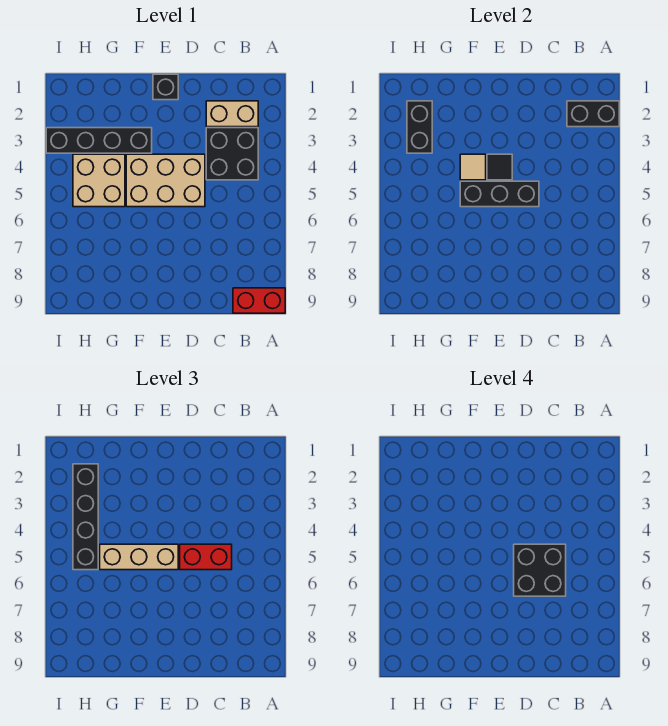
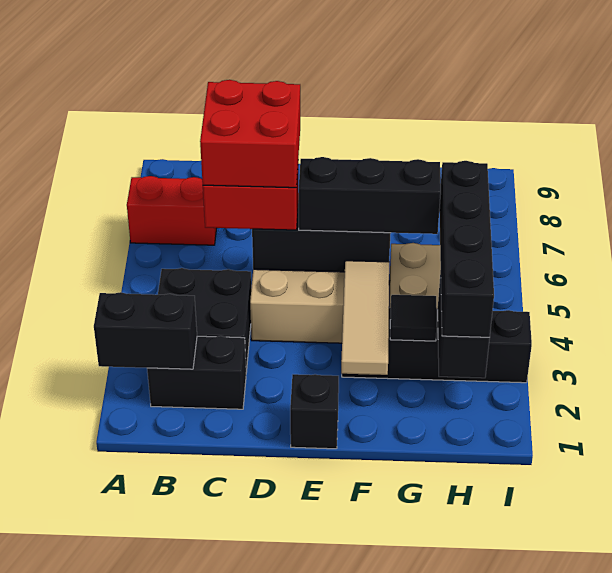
red brick A9:B9 level 1 -> red brick A7:B7 level 1
tan brick B2:C2 level 1 -> black brick B2:C2 level 1
black brick C5:D6 level 4 -> red brick C5:D6 level 4
black tile E4 level 2 -> black tile G3 level 2
tan brick E5:G5 level 3 -> black brick E5:G5 level 3
tan tile F4 level 2 -> tan tile F2:F4 level 2

